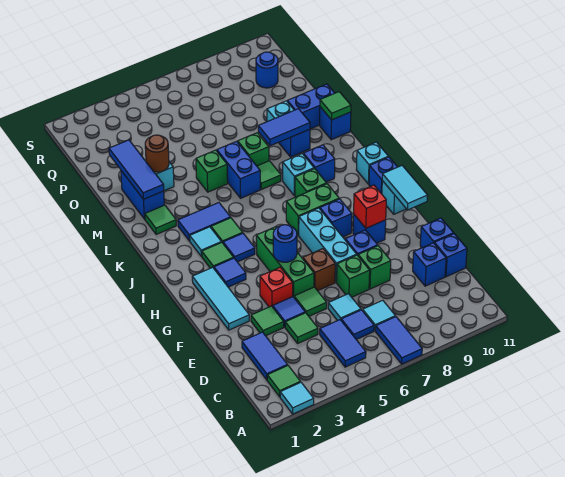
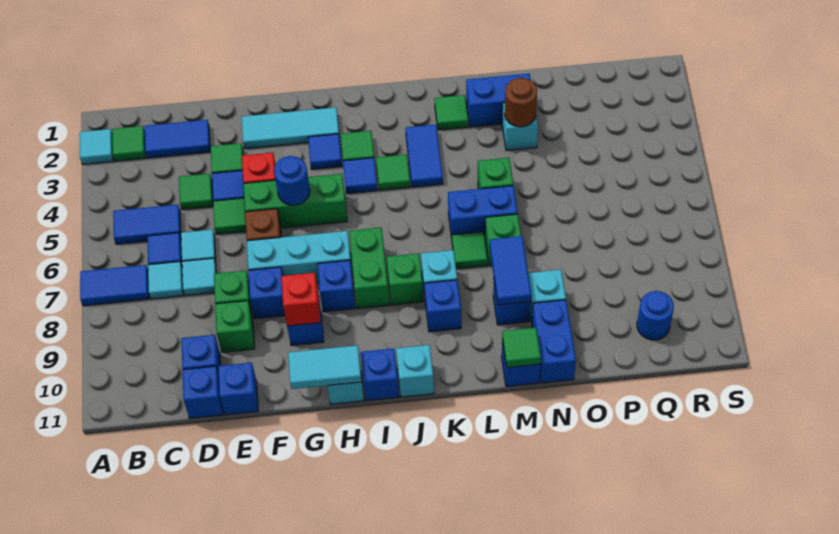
green brick E7 level 1 -> green brick E9 level 1
cyan tile J3 level 1 -> cyan tile D7 level 1
blue tile M2:O2 level 2 -> none

